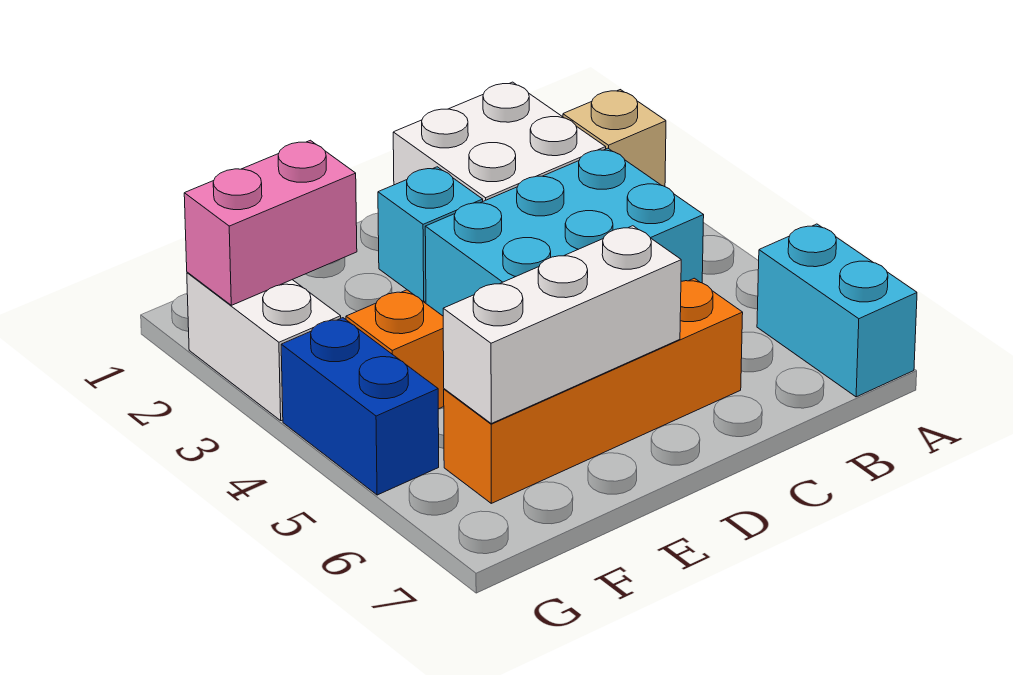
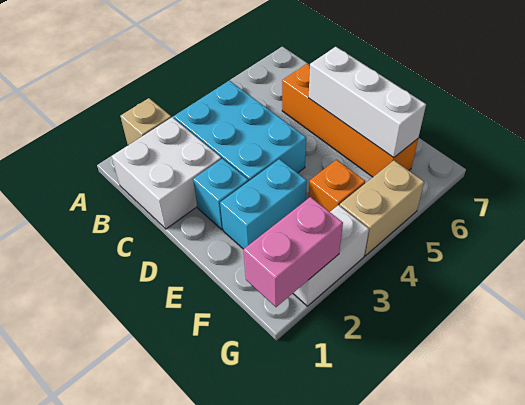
cyan brick A6:A7 level 1 -> cyan brick E2:E3 level 1
pink brick F2:G2 level 2 -> pink brick G1:G2 level 2
blue brick G4:G5 level 1 -> tan brick G4:G5 level 1

